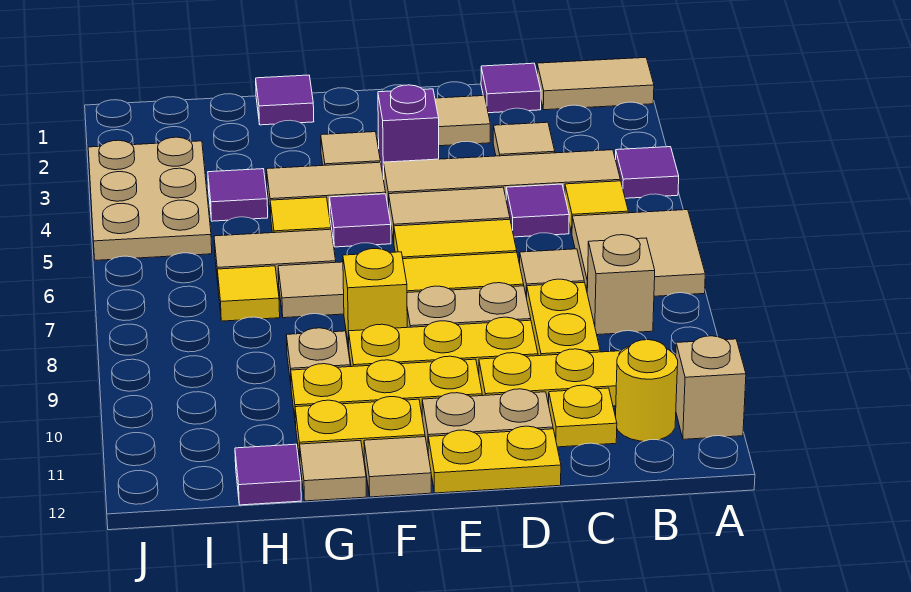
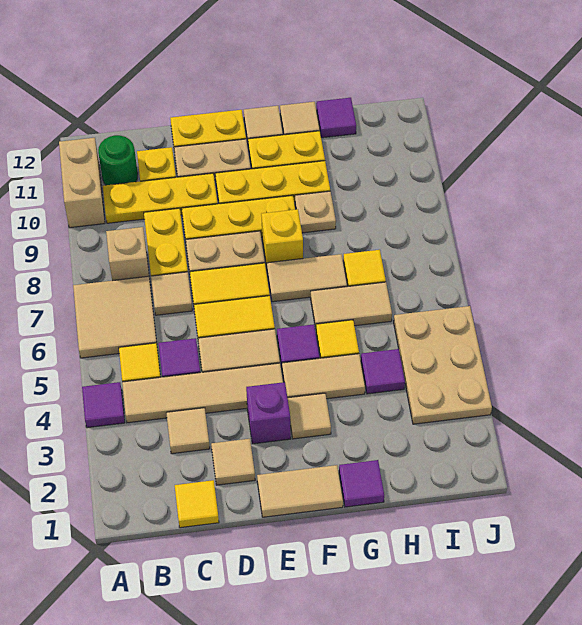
tan tile A1:B1 level 1 -> tan tile E1:F1 level 1
tan brick A11 level 1 -> tan brick A10:A11 level 1
yellow round brick B11 level 1 -> green round brick B11 level 1
purple tile C1 level 1 -> yellow tile C1 level 1

